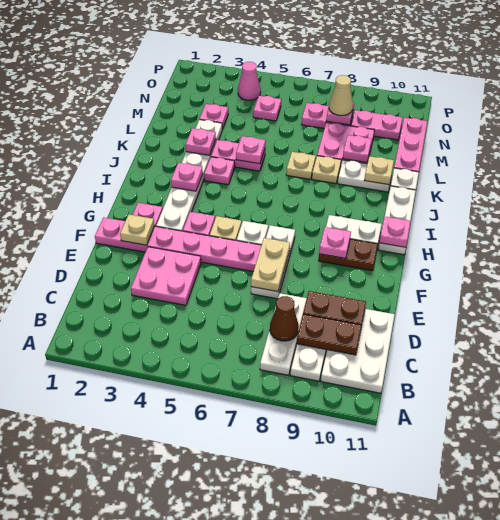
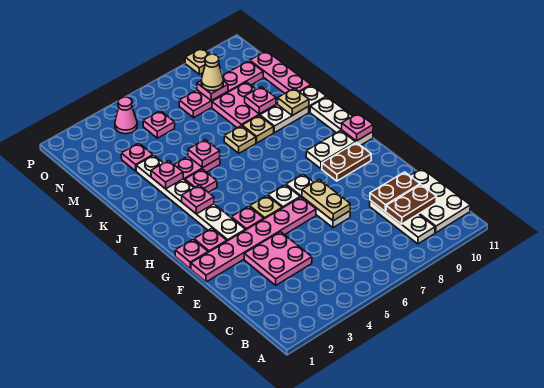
white plate B8:D8 level 1 -> none
brown cone C8 level 2 -> none
tan plate F2 level 2 -> tan plate P9 level 1
pink plate G9 level 2 -> pink plate G1 level 1

